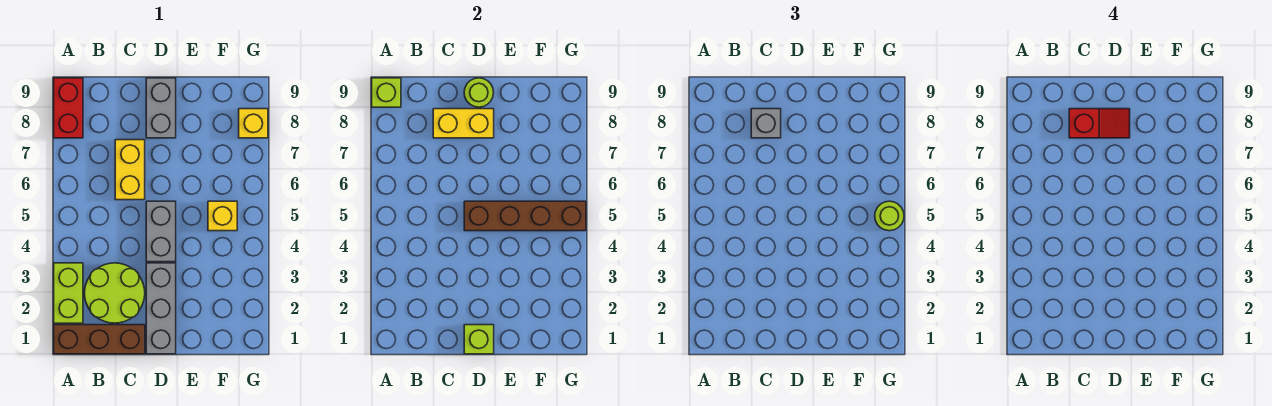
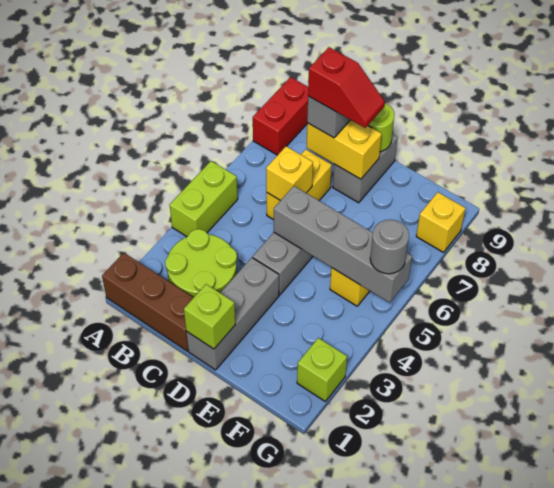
lime brick A2:A3 level 1 -> lime brick A4:A5 level 1
lime brick A9 level 2 -> lime brick G2 level 1
none -> yellow brick C6 level 2
brown brick D5:G5 level 2 -> grey brick D5:G5 level 2
lime round brick G5 level 3 -> grey round brick G5 level 3

